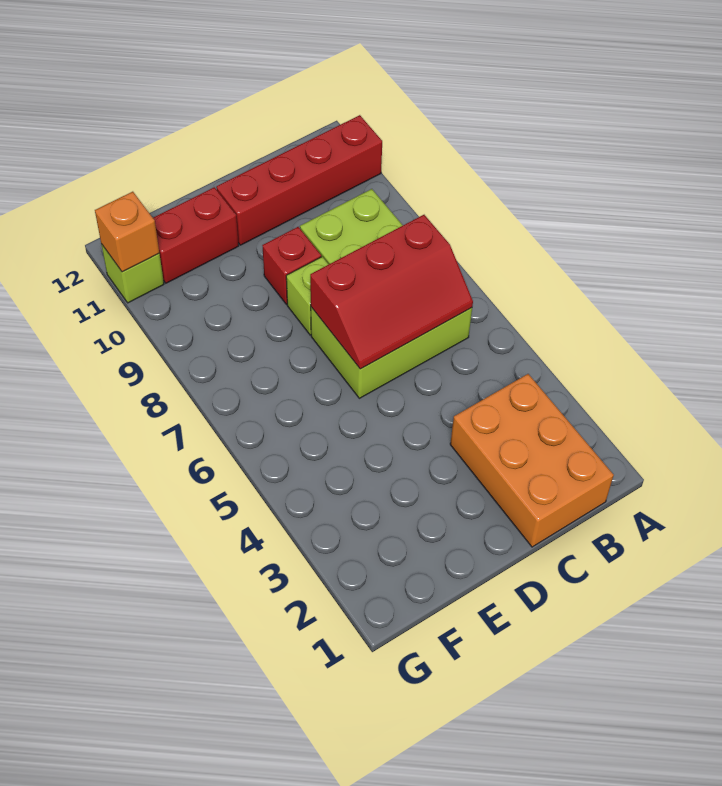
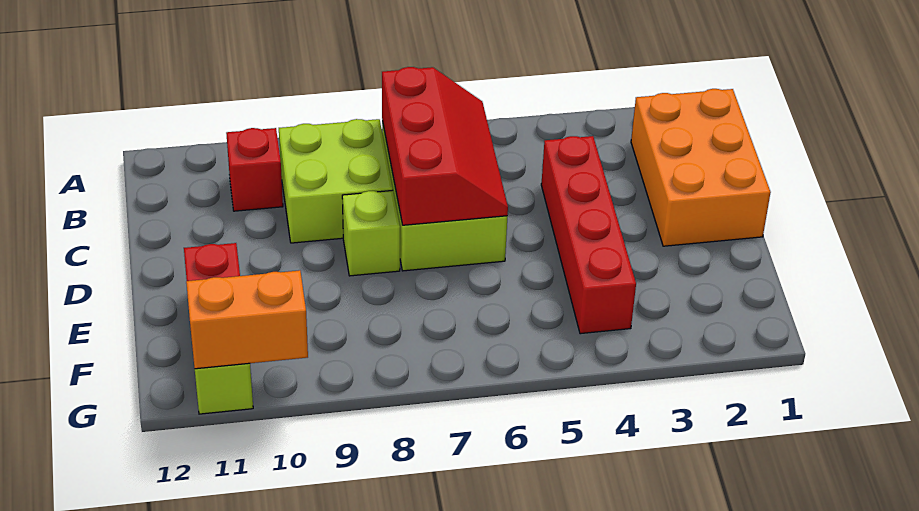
red brick A11:D11 level 1 -> red brick C4:F4 level 1
orange brick B1:C3 level 1 -> orange brick B1:D2 level 1
red brick D9 level 1 -> red brick B10 level 1
orange brick G11 level 2 -> orange brick G10:G11 level 2

